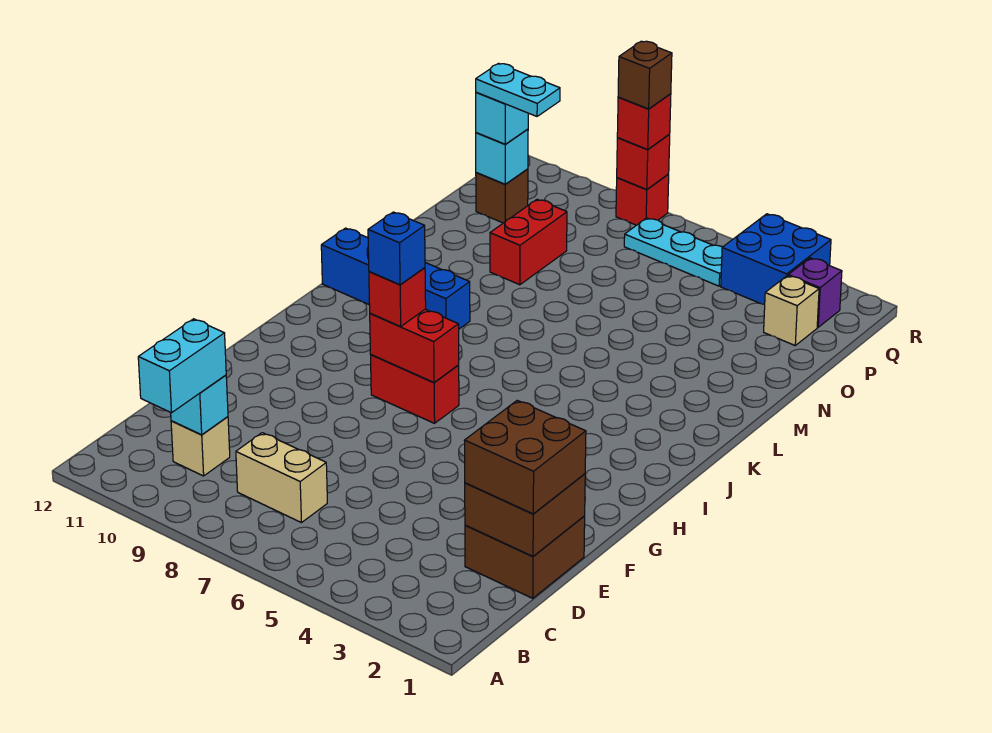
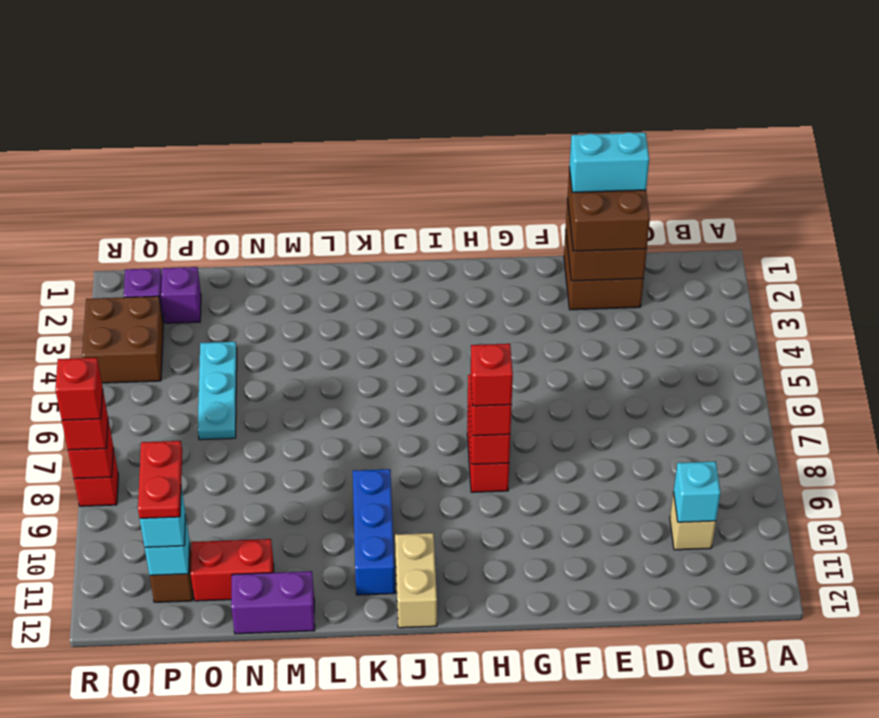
cyan brick B10:C10 level 3 -> cyan brick D1:E1 level 4
tan brick C7:C8 level 1 -> tan brick J11:J12 level 1
blue brick H8 level 4 -> red brick H8 level 4
blue brick K9:K12 level 1 -> blue brick K9:K11 level 1
none -> purple brick M12:N12 level 1
red brick N9:O9 level 1 -> red brick N11:O11 level 1
tan brick P2 level 1 -> purple brick P2 level 1
cyan plate P10:P11 level 4 -> red plate P10:P11 level 4
blue brick Q3:R4 level 1 -> brown brick Q3:R4 level 1
cyan plate Q5:Q7 level 1 -> cyan plate O4:O6 level 1
brown brick R8 level 4 -> red brick R8 level 4

